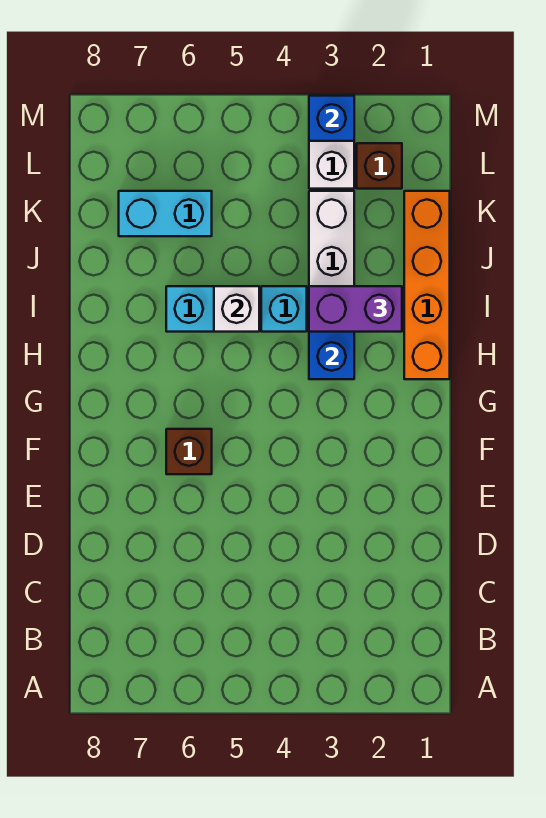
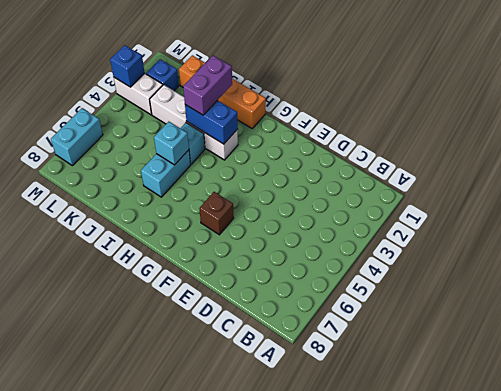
white brick I5 level 2 -> cyan brick I5 level 2
cyan brick K6:K7 level 1 -> cyan brick M6:M7 level 1
brown brick L2 level 1 -> blue brick L2 level 1

